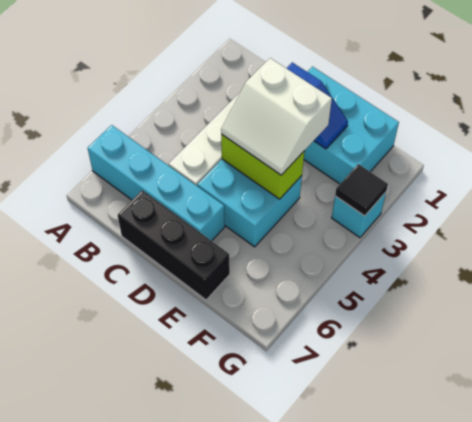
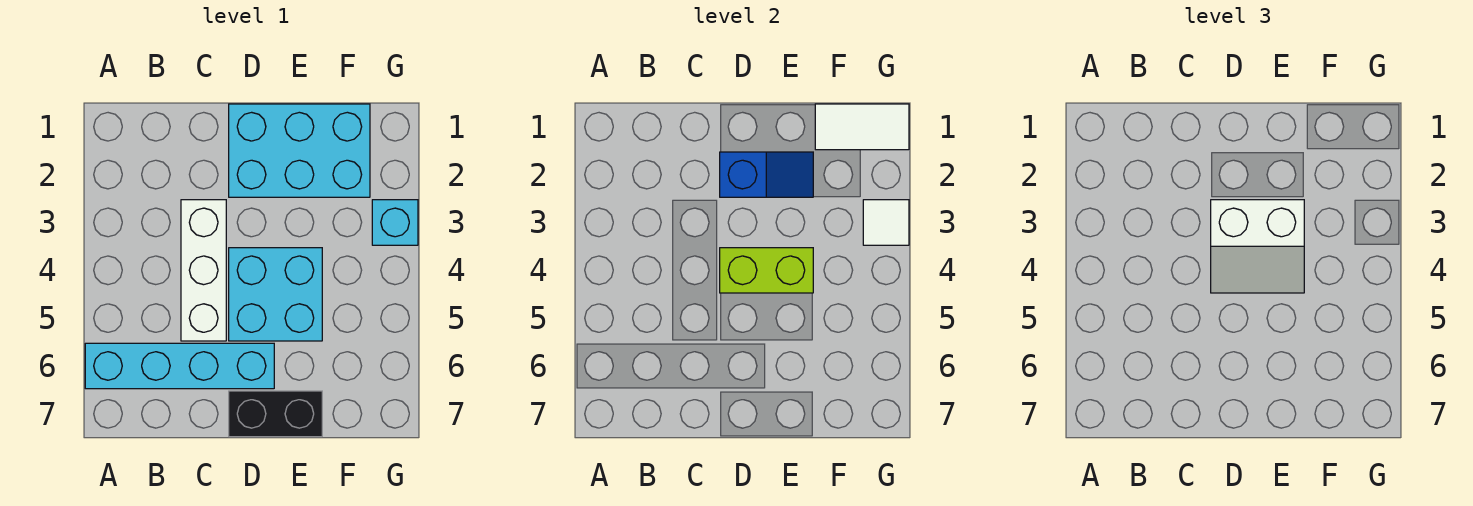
black brick C7:E7 level 1 -> black brick D7:E7 level 1
none -> white tile F1:G1 level 2
black tile G3 level 2 -> white tile G3 level 2

